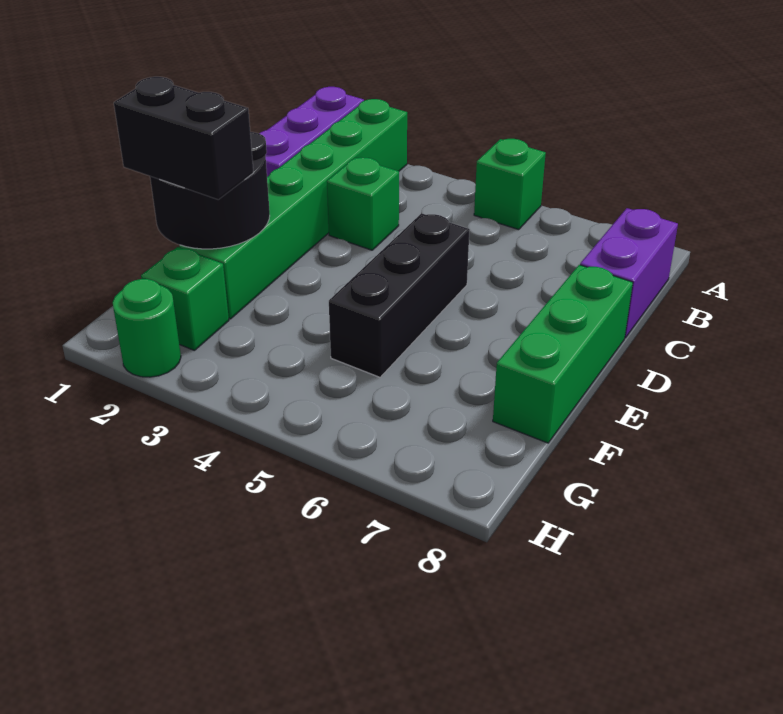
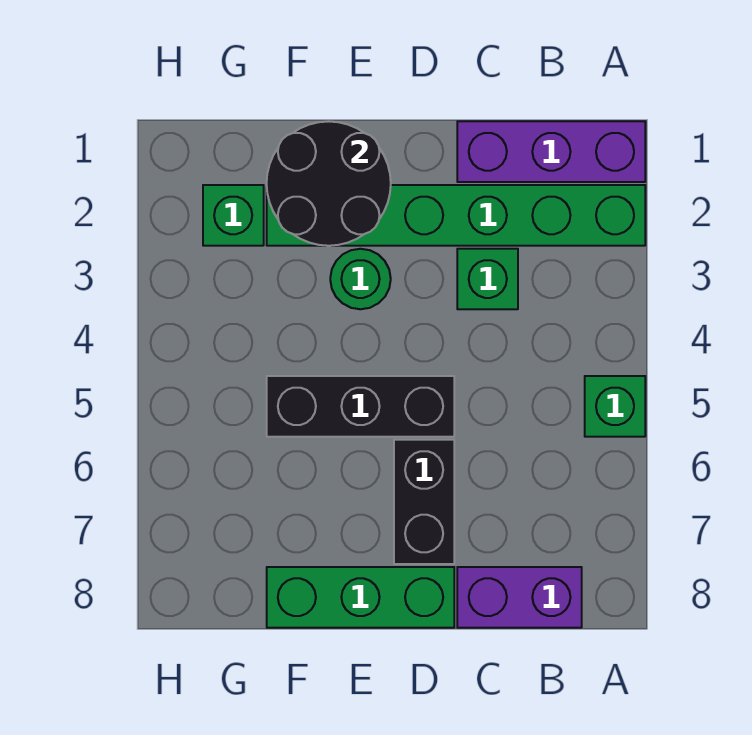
black brick F1:F2 level 3 -> black brick D6:D7 level 1
green round brick H2 level 1 -> green round brick E3 level 1

